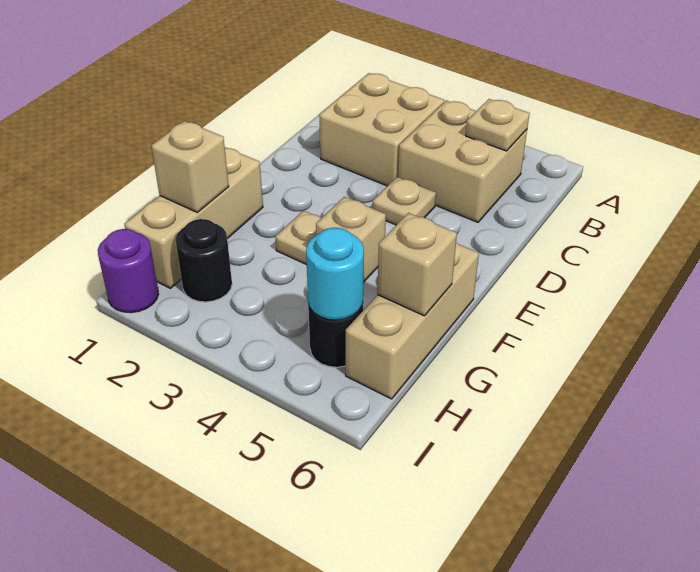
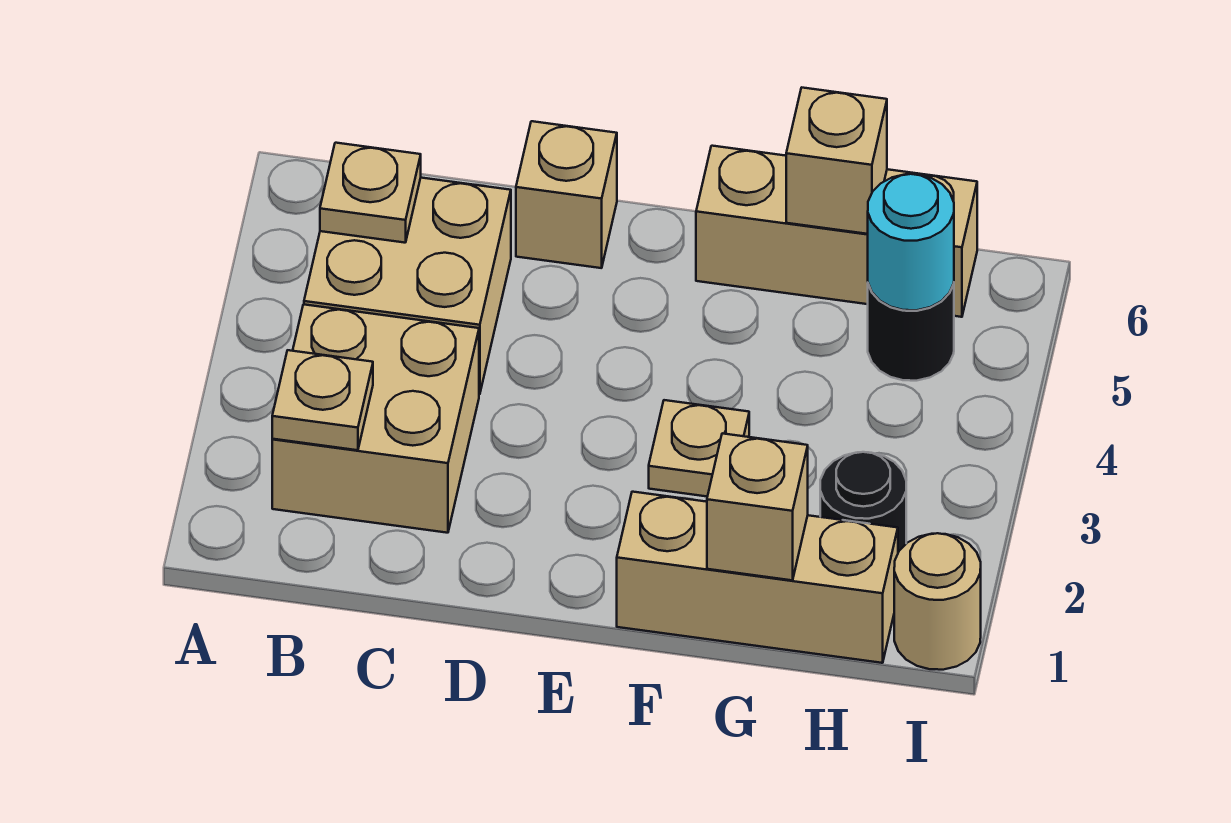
tan plate D4 level 1 -> tan plate B2 level 2
tan brick F4 level 1 -> tan brick D6 level 1
purple round brick I1 level 1 -> tan round brick I1 level 1

